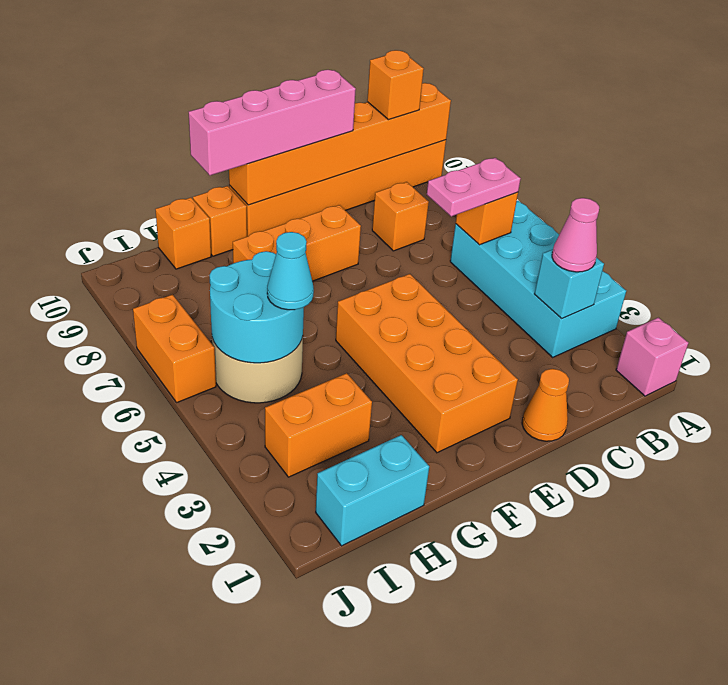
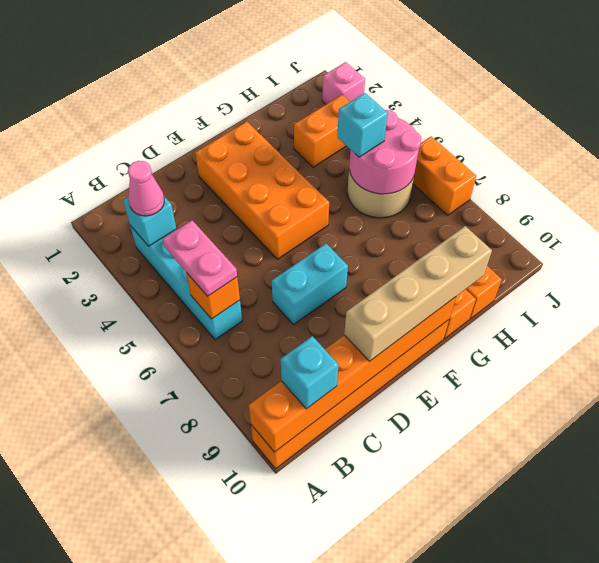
pink brick A1 level 1 -> pink brick J2 level 1
cyan brick A3:B6 level 1 -> cyan brick B3:B6 level 1
pink plate B6:C6 level 3 -> pink plate B5:B6 level 3
orange brick B10 level 3 -> cyan brick B10 level 3
orange brick C8 level 1 -> none
orange cone D1 level 1 -> none
pink brick D10:G10 level 3 -> tan brick D10:G10 level 3
orange brick E8:G8 level 1 -> none
cyan brick H1:I1 level 1 -> cyan brick D7:E7 level 1
cyan round brick H5:I6 level 2 -> pink round brick H5:I6 level 2
cyan cone H5 level 3 -> cyan brick H5 level 3

